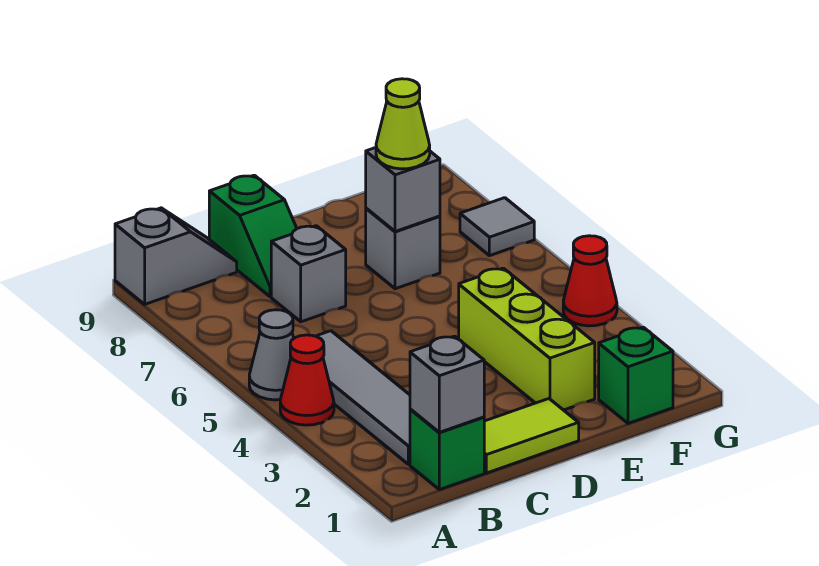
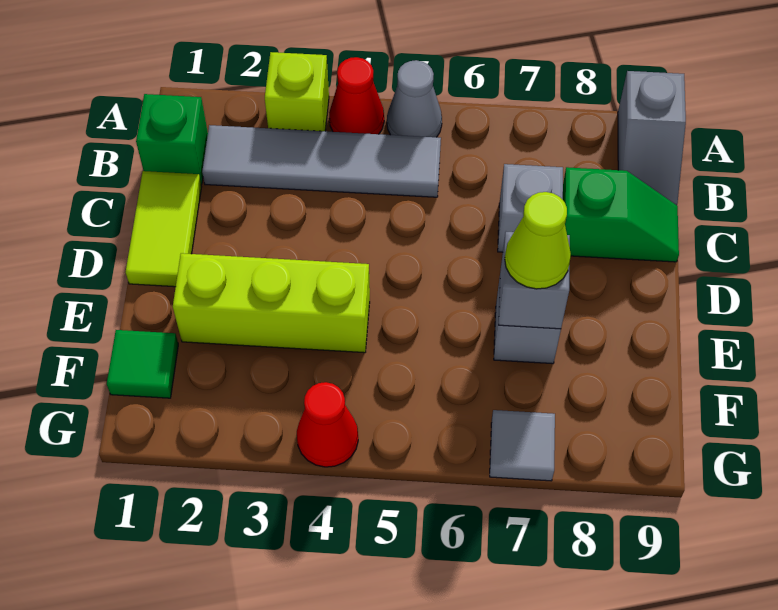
none -> lime brick A3 level 1
grey brick B1 level 2 -> none
green slope C8:C9 level 1 top 9 -> green slope C8:C9 level 1 top 8
green brick F1 level 1 -> green tile F1 level 1

